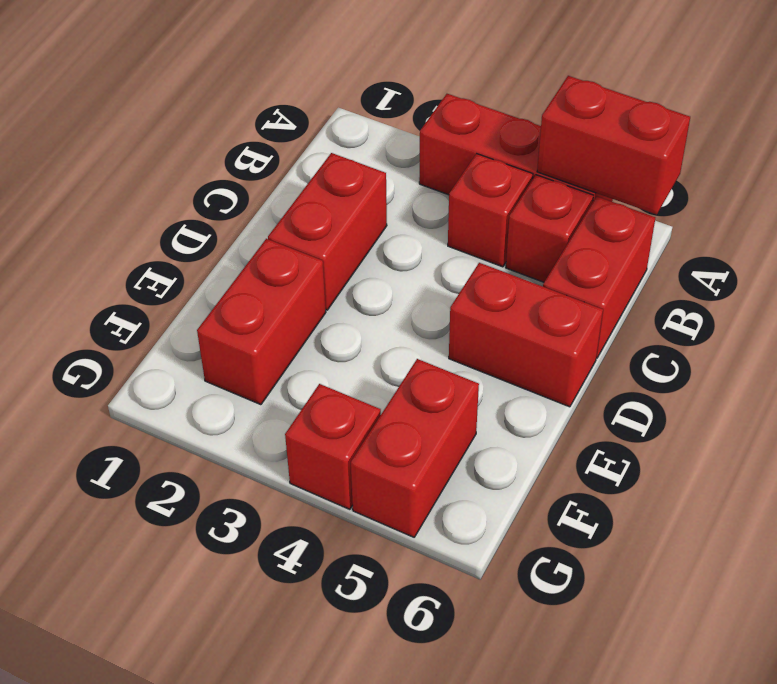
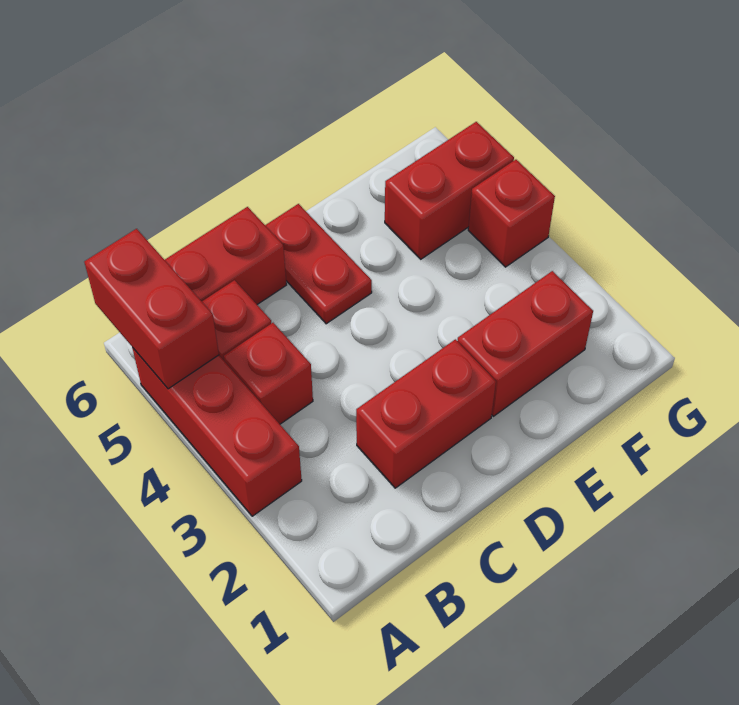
red brick D5:D6 level 1 -> red plate D5:D6 level 1

